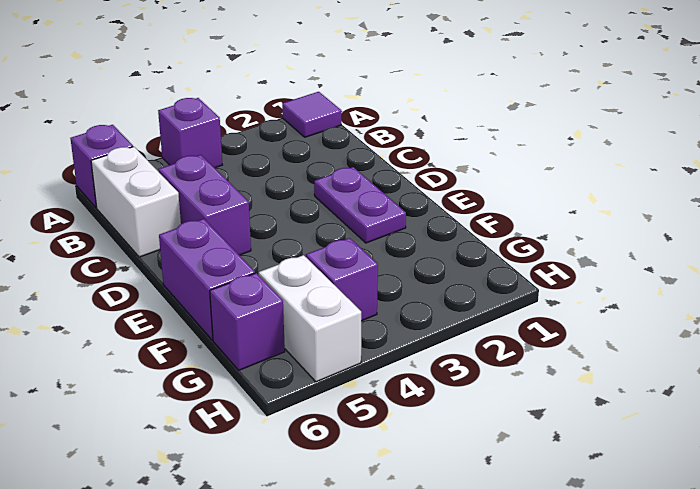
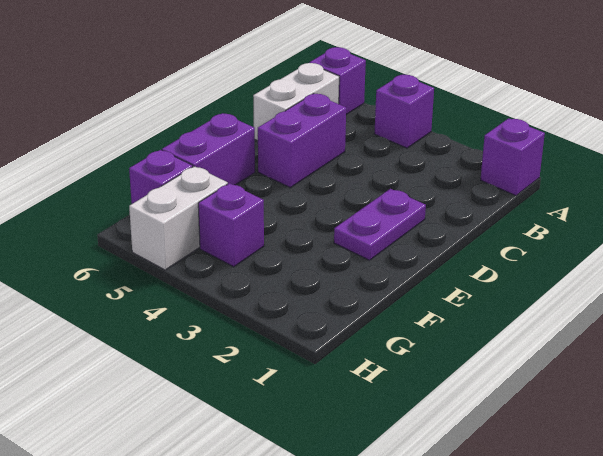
purple tile A1 level 1 -> purple brick A1 level 1

